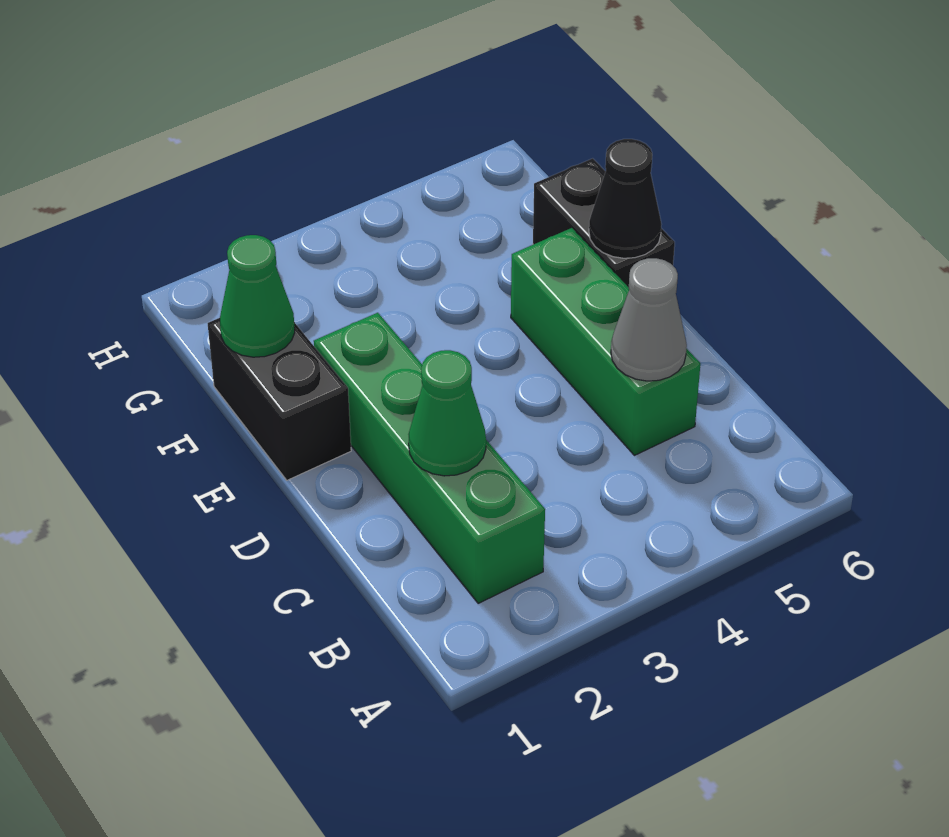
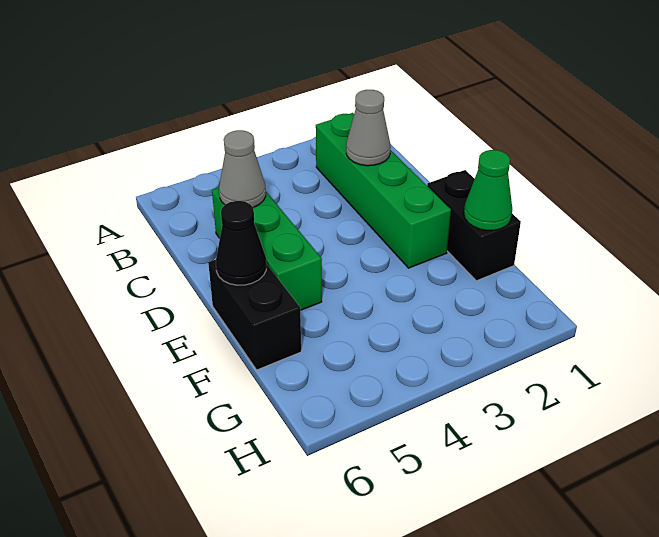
green cone C2 level 2 -> grey cone C2 level 2

